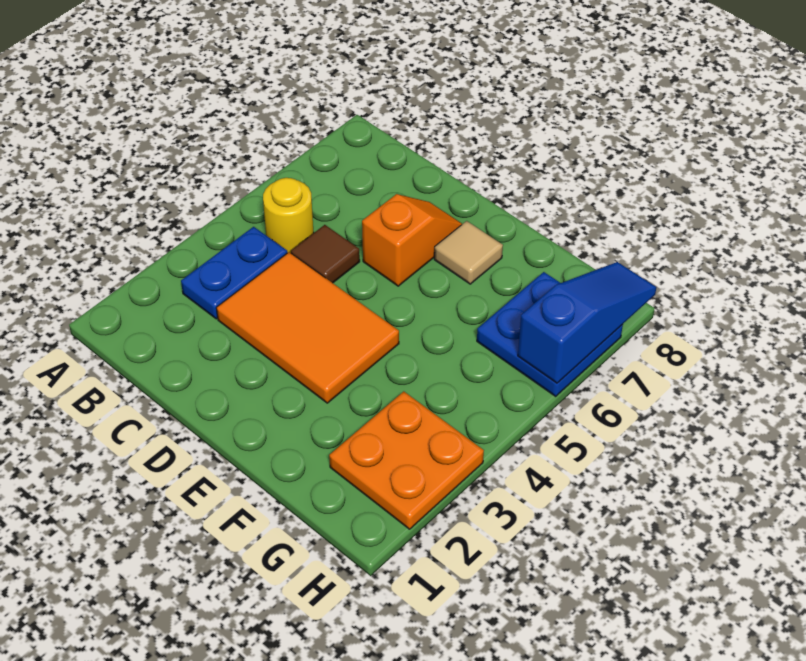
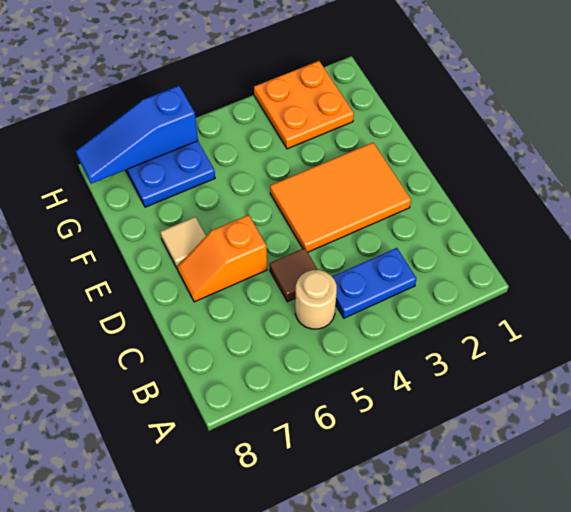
yellow round brick B5 level 1 -> tan round brick B5 level 1
orange tile C3:E4 level 1 -> orange tile D2:E4 level 1

